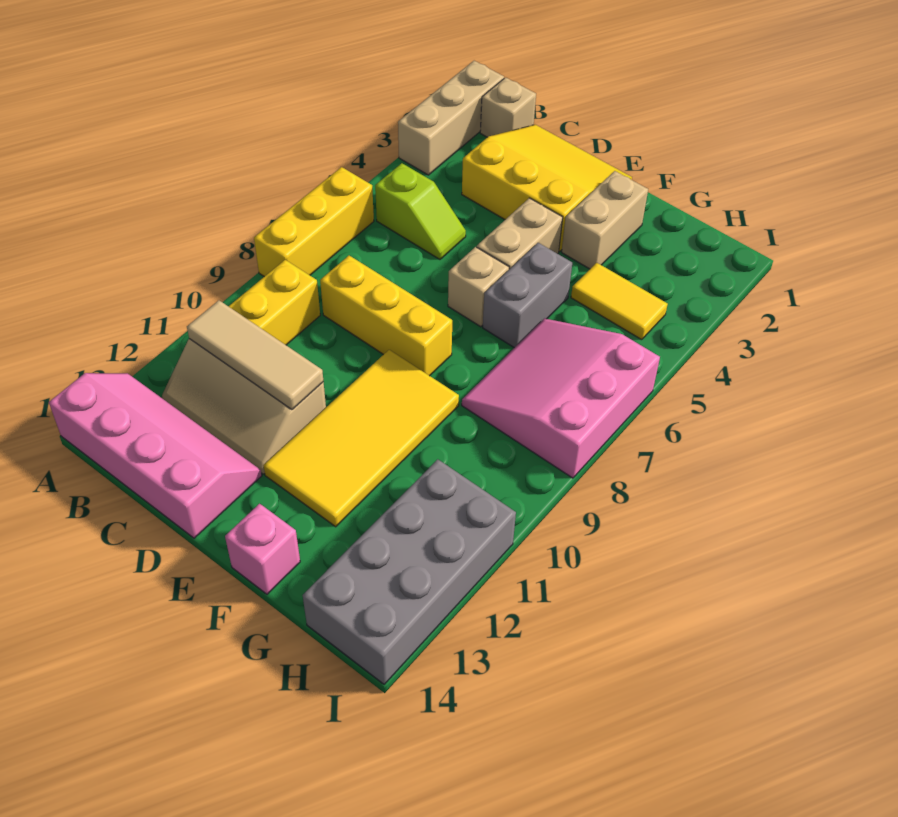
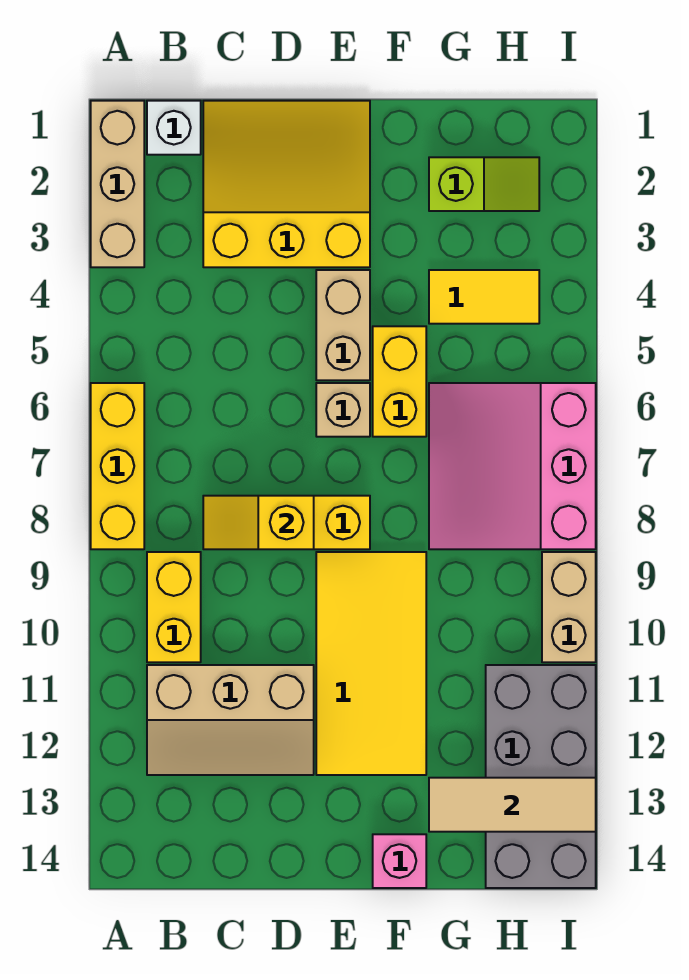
pink slope A13:D14 level 1 top 14 -> none
tan brick B1 level 1 -> white brick B1 level 1
lime slope B5:C5 level 1 top B -> lime slope G2:H2 level 1 top G
tan tile B11:D11 level 2 -> tan tile G13:I13 level 2
none -> yellow slope C8:D8 level 2 top D
tan brick F2:F3 level 1 -> tan brick I9:I10 level 1
grey brick F5:F6 level 1 -> yellow brick F5:F6 level 1

